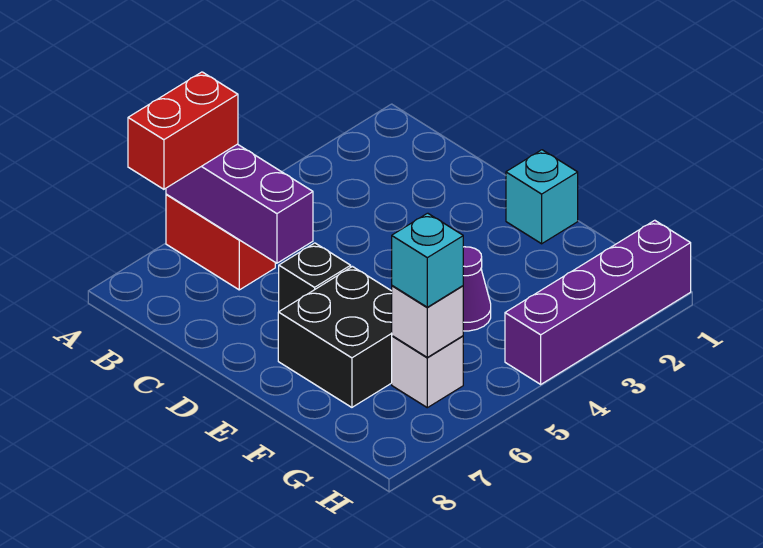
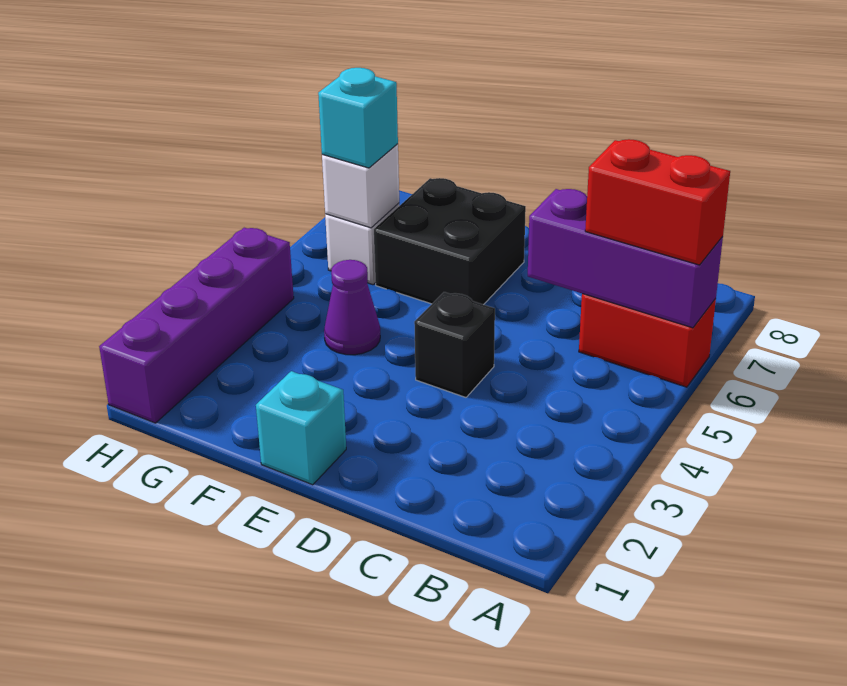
red brick A6:A7 level 3 -> red brick A6:B6 level 3
black brick D6 level 1 -> black brick D4 level 1

